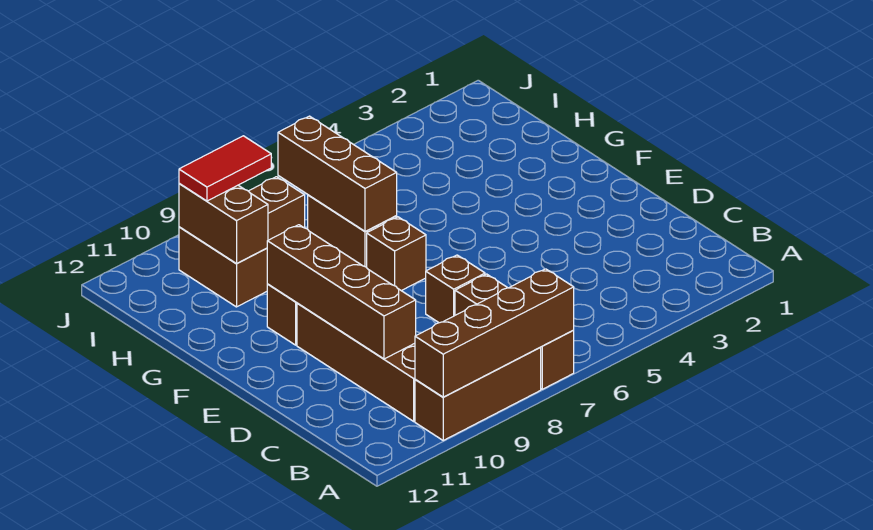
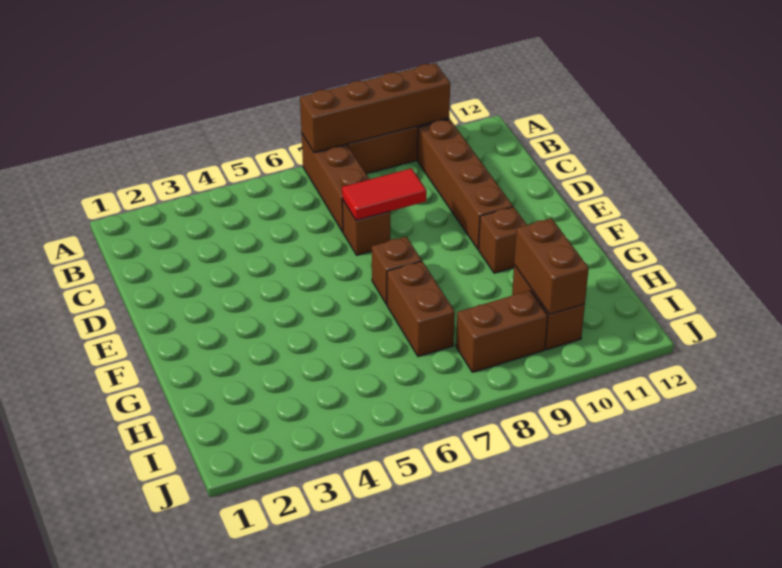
brown brick C10:F10 level 2 -> none
brown brick G7:I7 level 2 -> none
red tile I9:I10 level 3 -> red tile D7:D8 level 2

